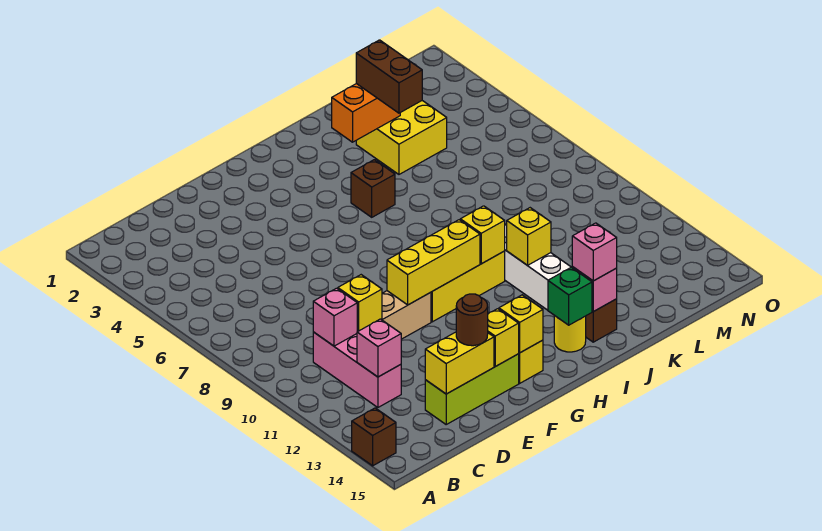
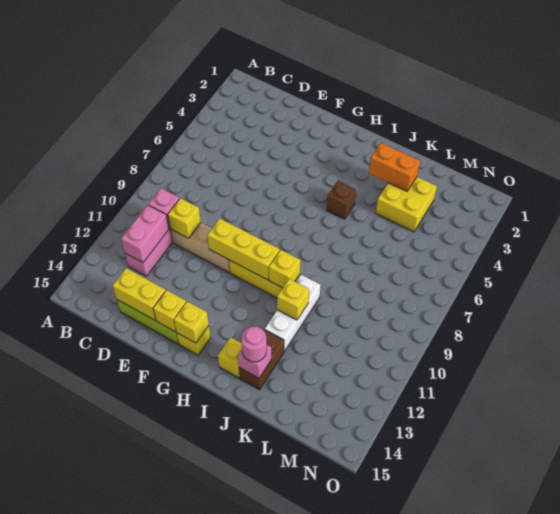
brown brick A14 level 1 -> none
pink brick C12 level 2 -> pink brick C11:C12 level 2
brown round brick E14 level 3 -> none
yellow round brick I14 level 1 -> yellow brick I14 level 1
green brick I14 level 2 -> none
pink brick J14 level 3 -> pink round brick J14 level 3
brown brick K3:K4 level 3 -> none

